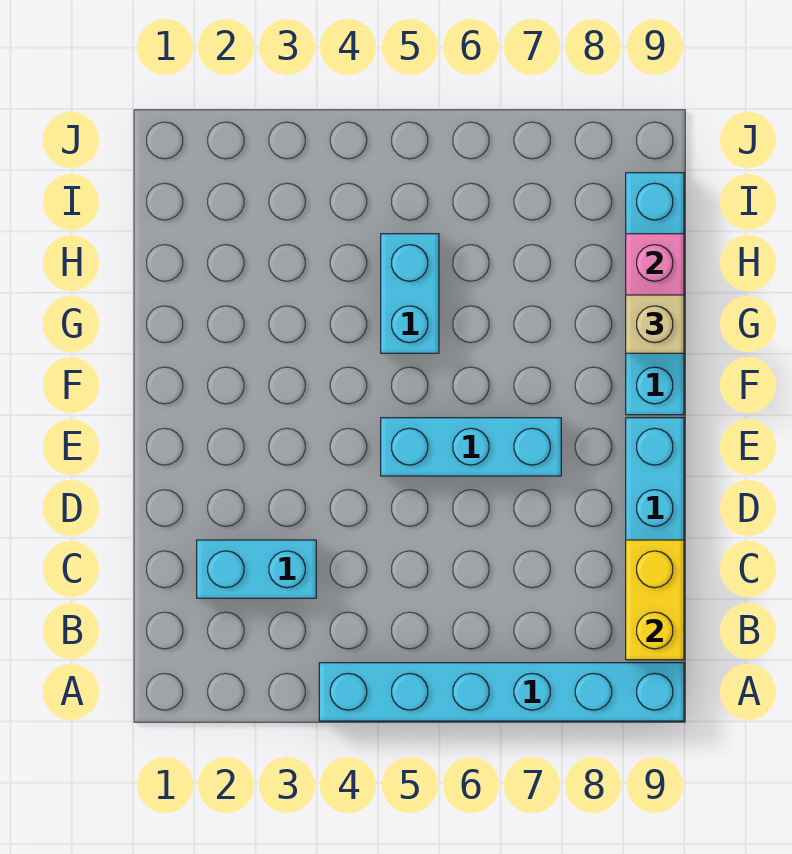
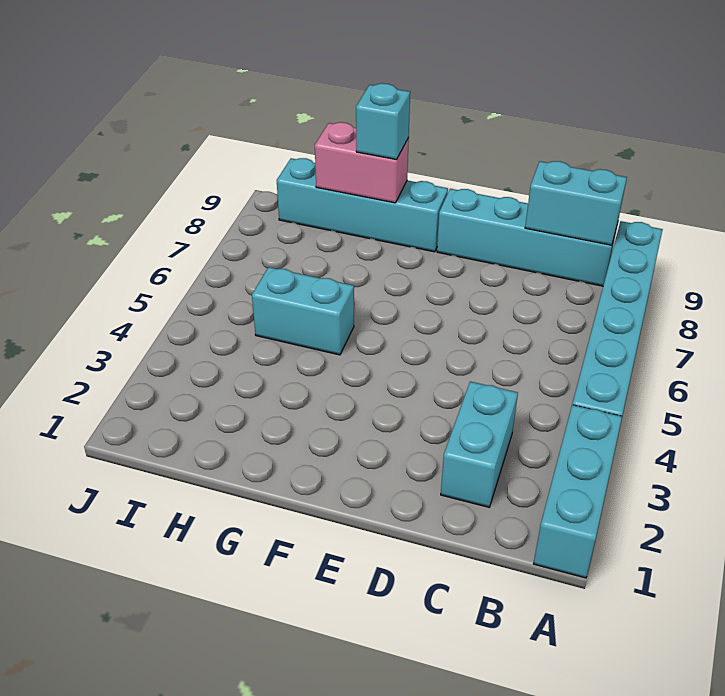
yellow brick B9:C9 level 2 -> cyan brick B9:C9 level 2
cyan brick E5:E7 level 1 -> cyan brick A1:A3 level 1
tan brick G9 level 3 -> cyan brick G9 level 3

